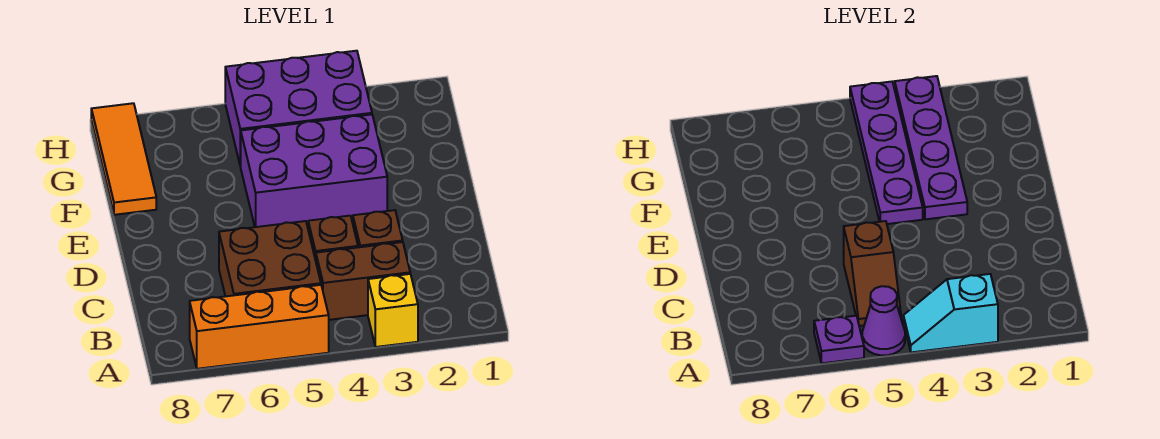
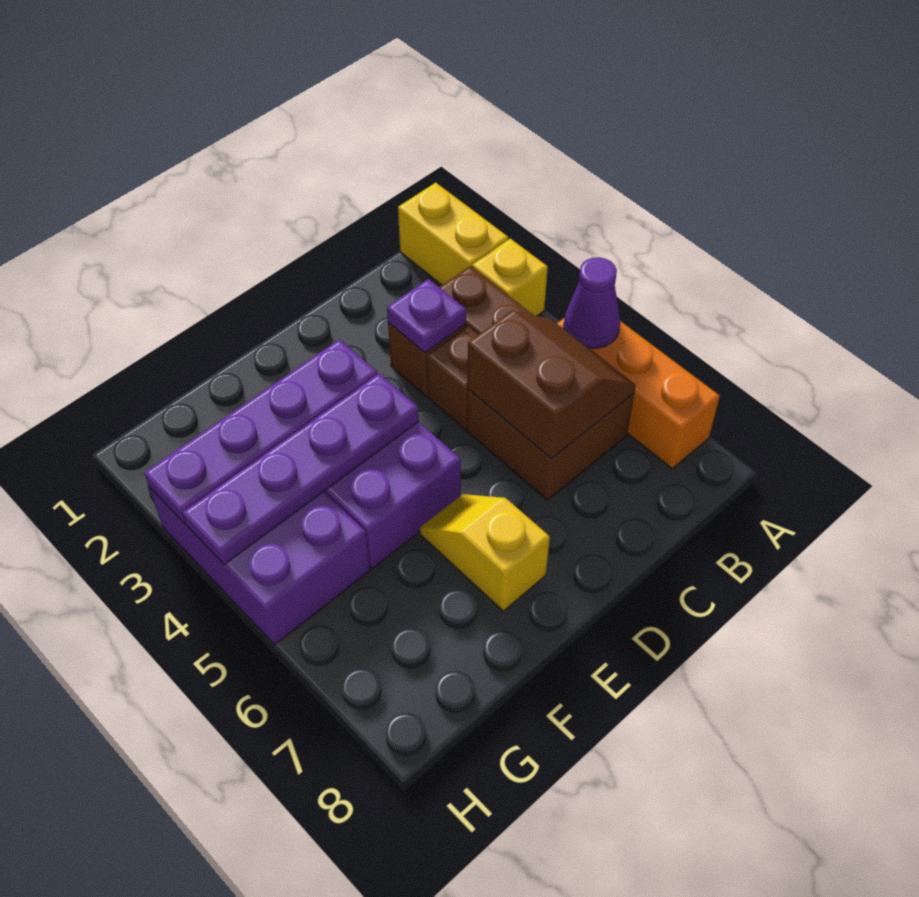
none -> yellow brick A1:A2 level 1
cyan slope A3:A4 level 2 top 3 -> none
purple plate A6 level 2 -> purple plate C3 level 2
brown slope B5:C5 level 2 top C -> brown slope B5:C6 level 2 top C
none -> yellow slope E6:E7 level 1 top 7
orange tile F8:H8 level 1 -> none

